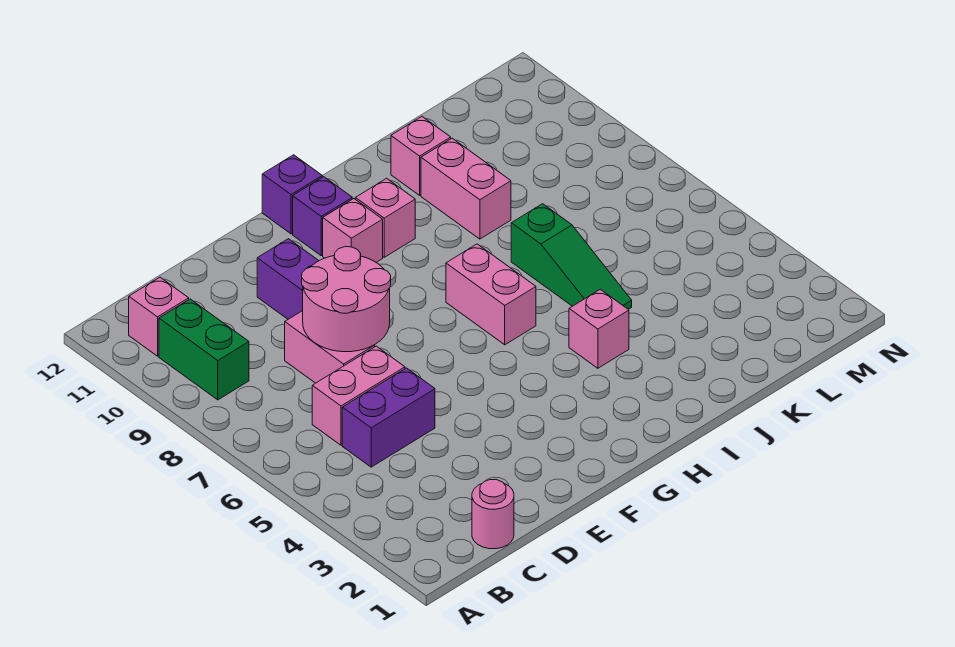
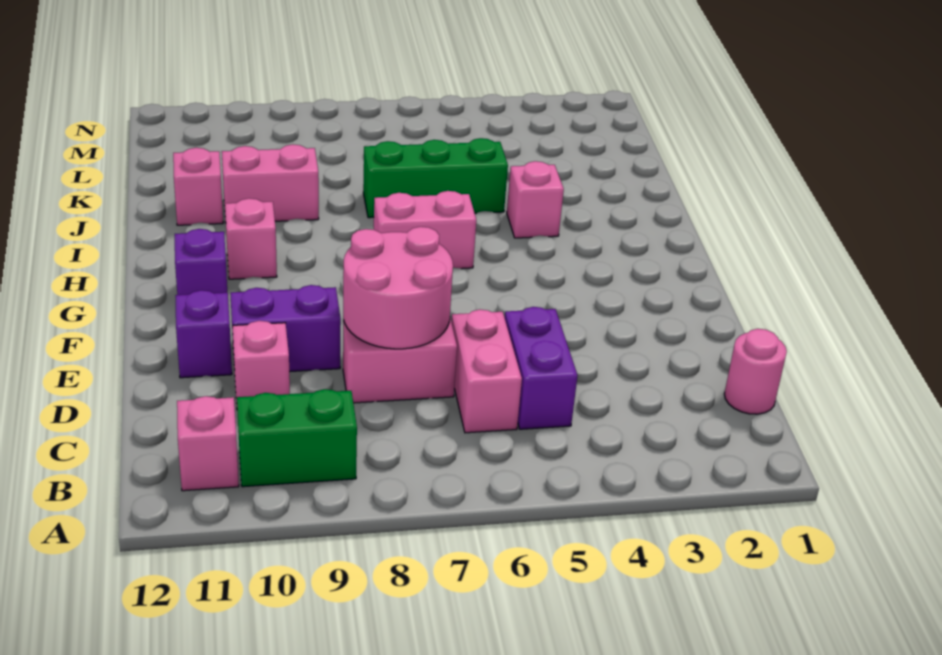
pink brick G10 level 1 -> pink brick D10 level 1
purple brick G12 level 1 -> purple brick E11 level 1
green slope J5:J7 level 1 top 7 -> green brick J5:J7 level 1

